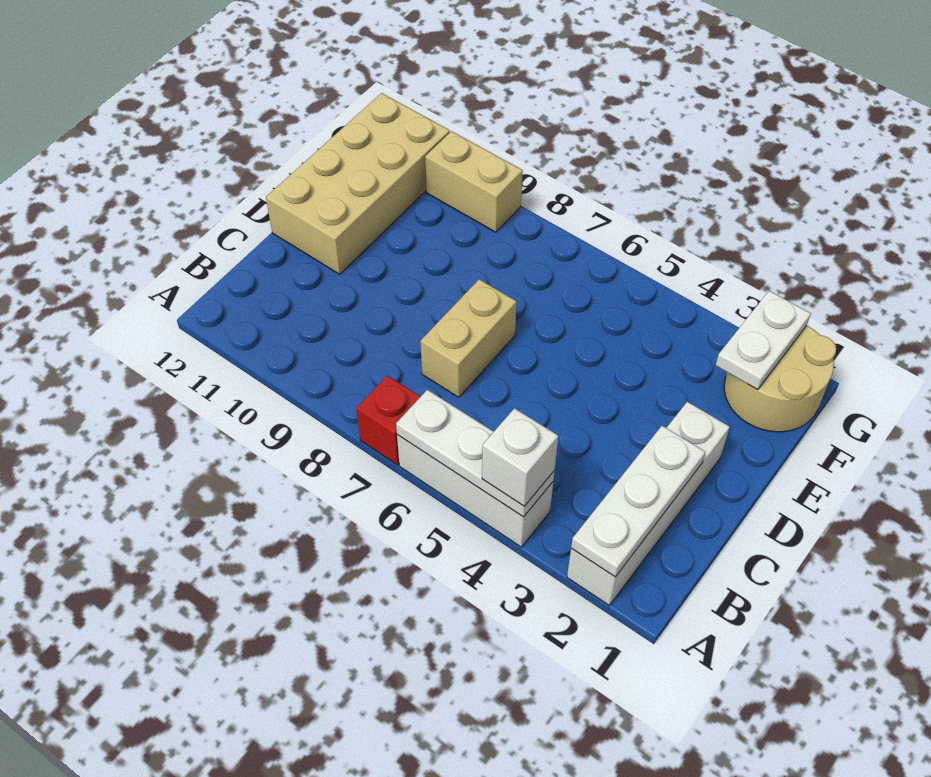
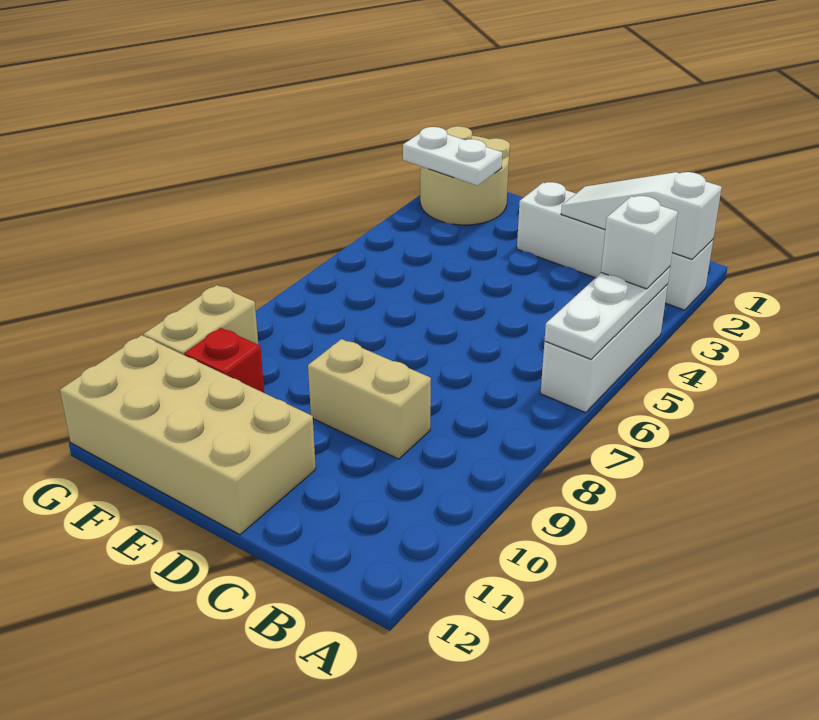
white plate A2:C2 level 2 -> white slope A2:C2 level 2 top A
red brick A7 level 1 -> red brick F10 level 1
tan brick C7:D7 level 1 -> tan brick C9:D9 level 1

